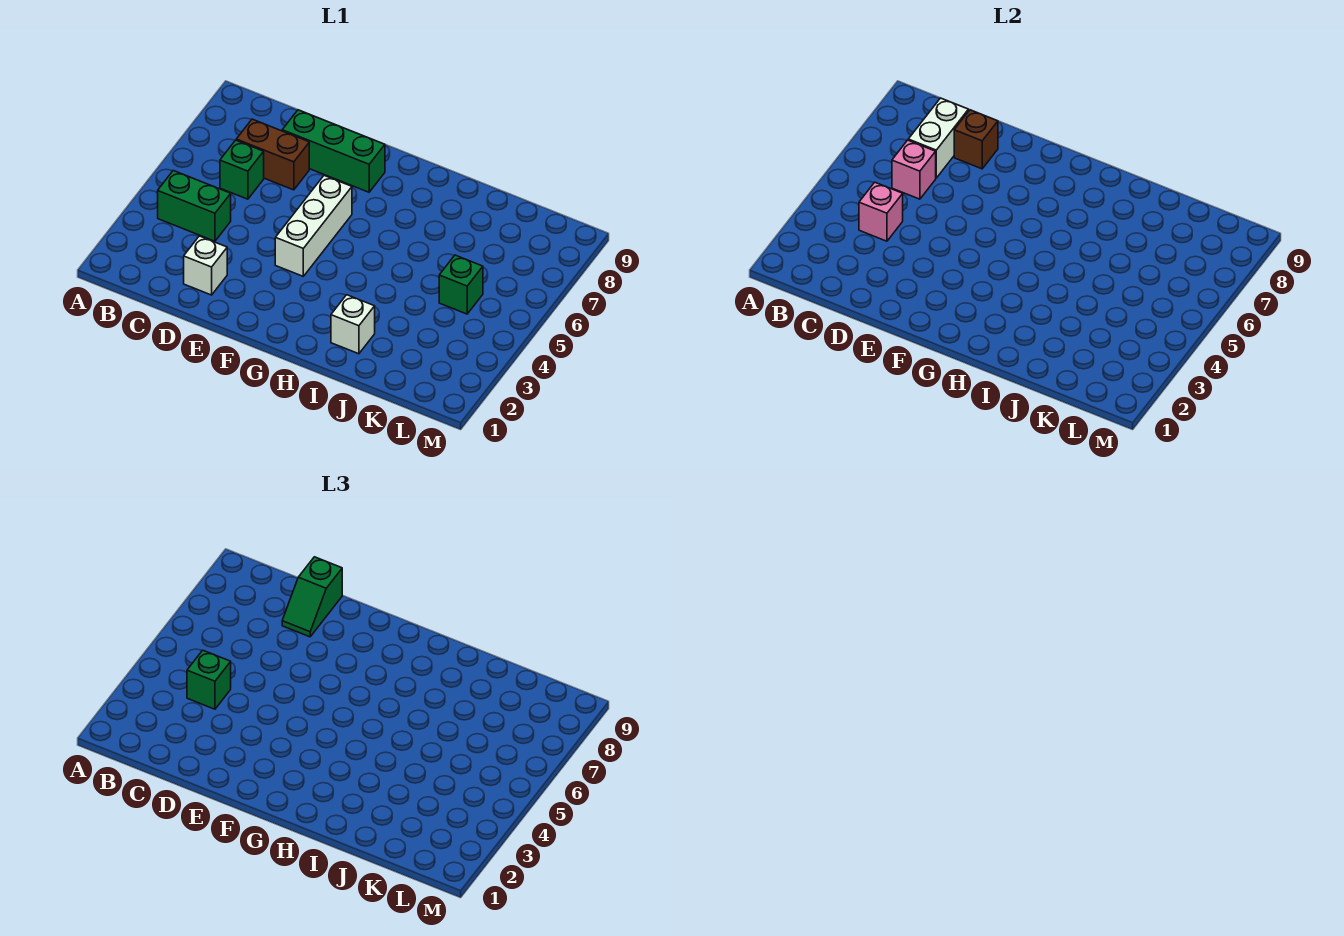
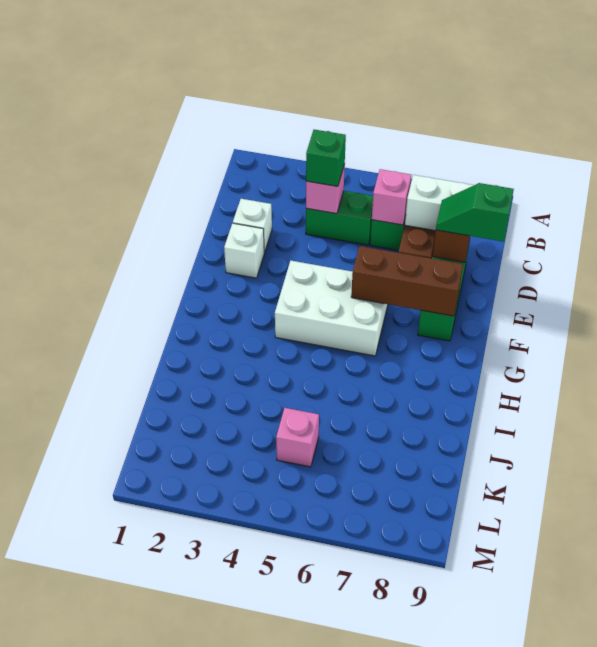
green brick B4:C4 level 1 -> green brick C4:C5 level 1
white brick F4:F6 level 1 -> white brick F4:G6 level 1
none -> brown brick F6:F8 level 2
white brick I2 level 1 -> white brick E2 level 1
green brick K5 level 1 -> pink brick K5 level 1

